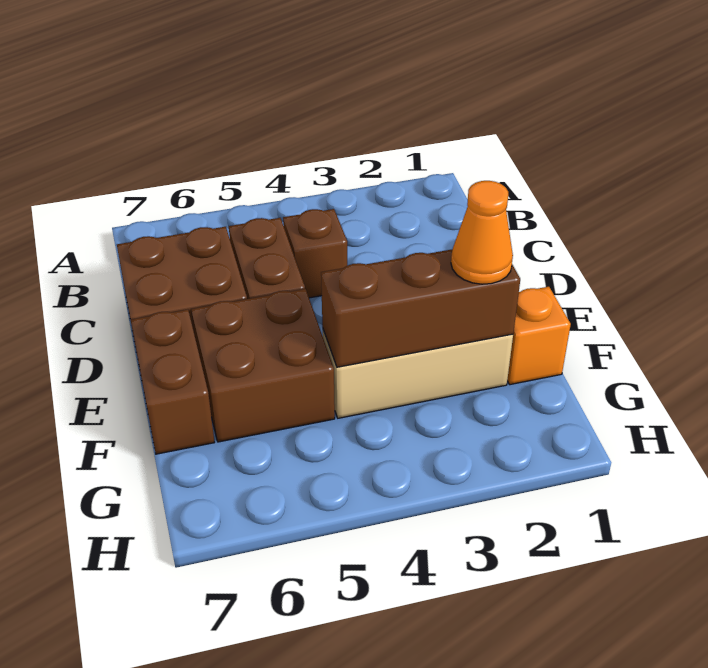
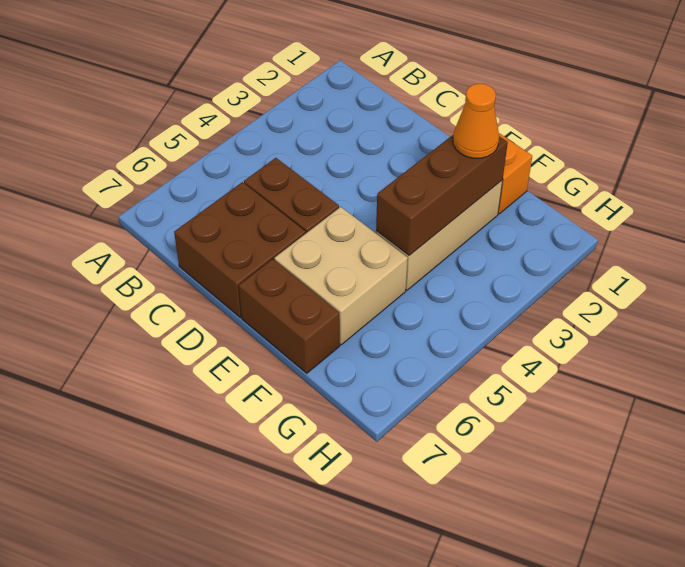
brown brick C4 level 1 -> none
brown brick E5:F6 level 1 -> tan brick E5:F6 level 1

